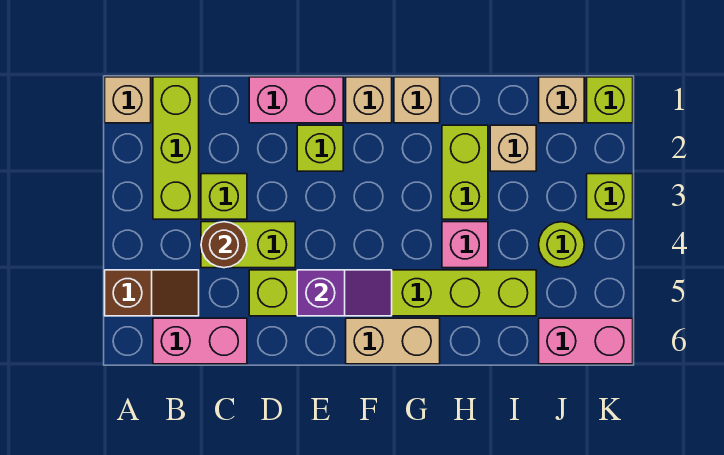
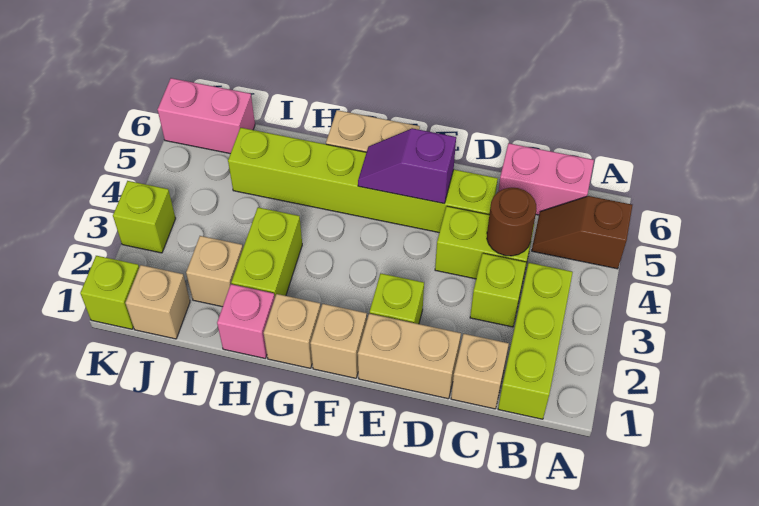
tan brick A1 level 1 -> tan brick C1 level 1
pink brick D1:E1 level 1 -> tan brick D1:E1 level 1
pink brick H4 level 1 -> pink brick H1 level 1
lime round brick J4 level 1 -> none

